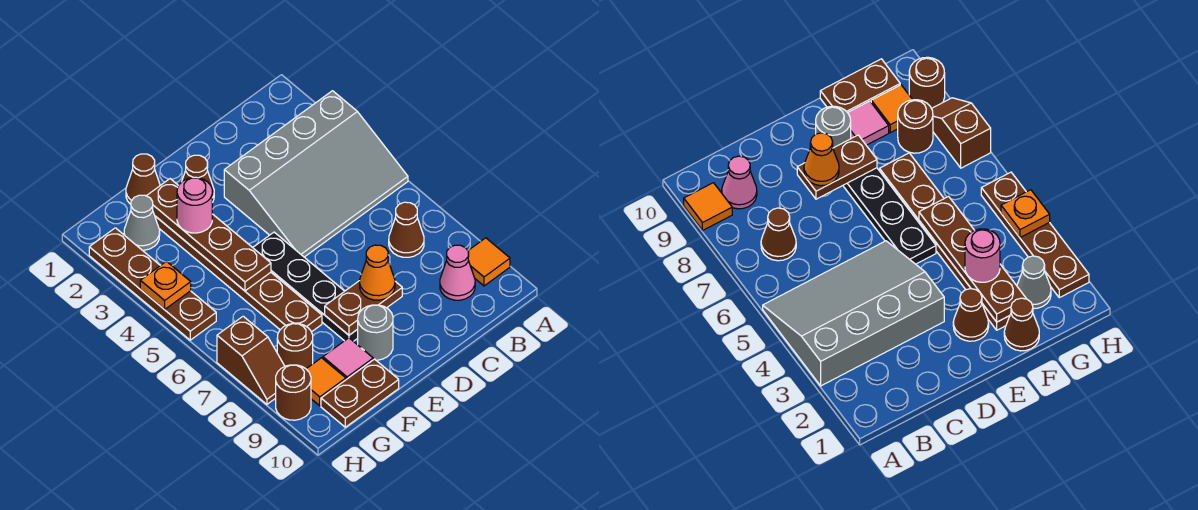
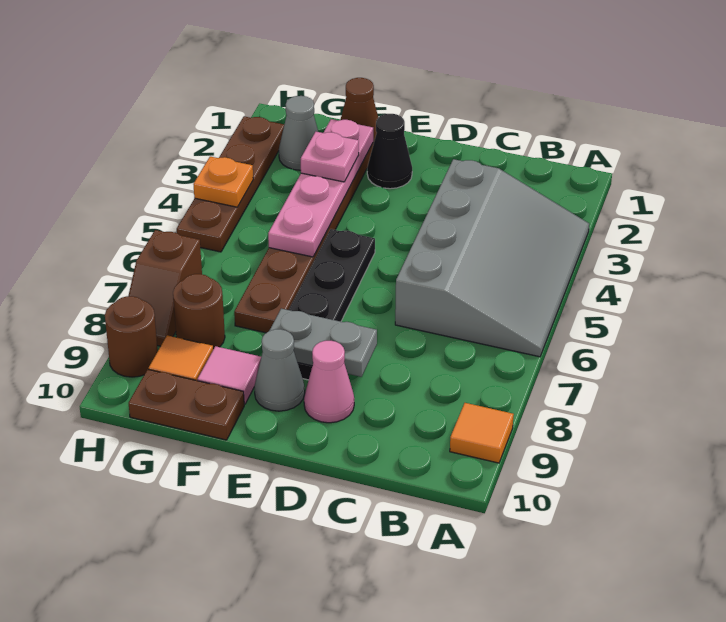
grey slope A3:D5 level 1 top 3 -> grey slope A3:C6 level 1 top C
brown cone B7 level 1 -> none
pink cone B9 level 1 -> pink cone D9 level 1
brown plate D8:E8 level 2 -> grey plate D8:E8 level 2
orange cone D8 level 3 -> none
brown cone E2 level 1 -> black cone E2 level 1
grey round brick E9 level 1 -> grey cone E9 level 1
brown plate F2:F5 level 2 -> pink plate F2:F5 level 2
pink round brick F3 level 3 -> pink plate F3 level 3

